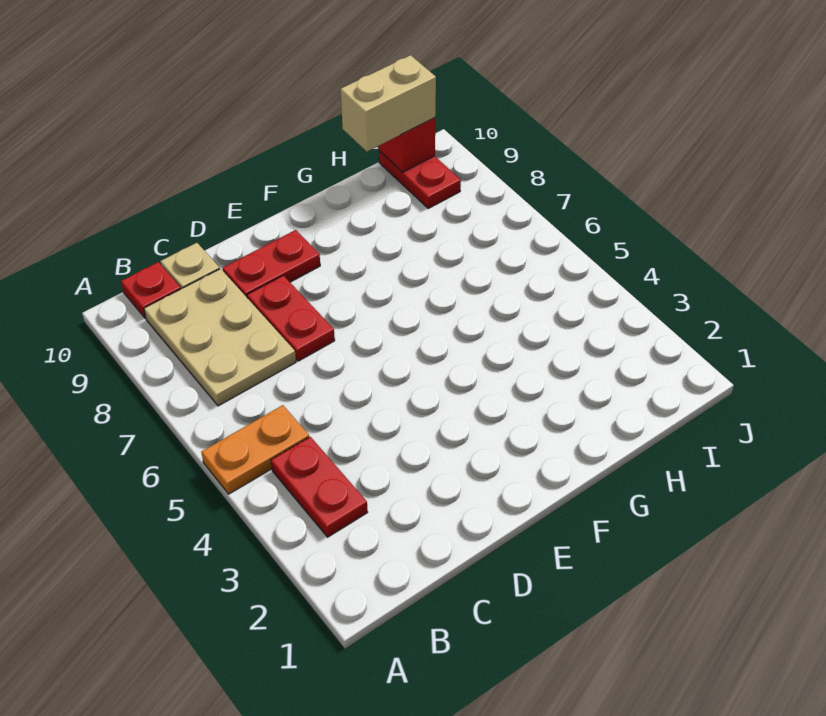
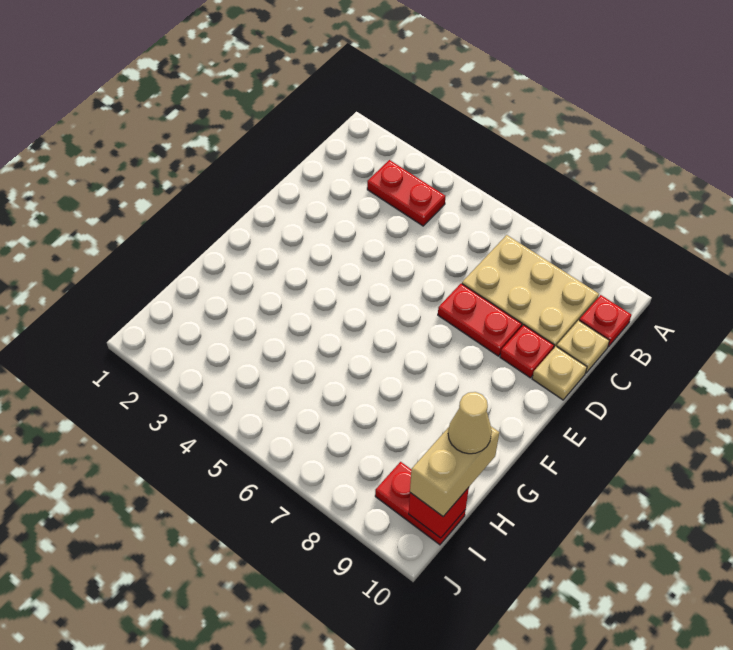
orange plate A5:B5 level 1 -> none
red plate D9:E9 level 1 -> red plate D9 level 1
none -> tan plate D10 level 1
none -> tan cone H10 level 4

